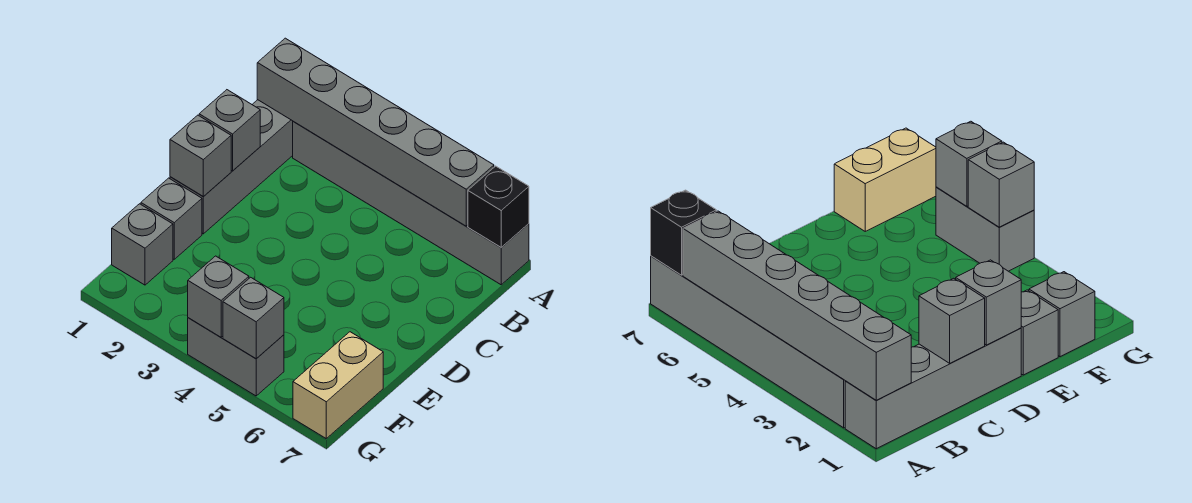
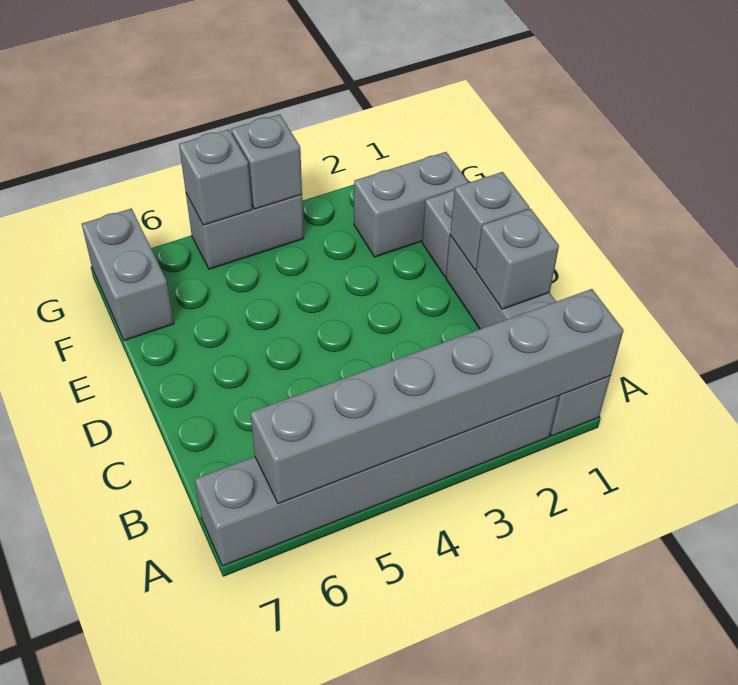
black brick A7 level 2 -> none
grey brick F1 level 1 -> grey brick F1:F2 level 1
tan brick F7:G7 level 1 -> grey brick F7:G7 level 1

